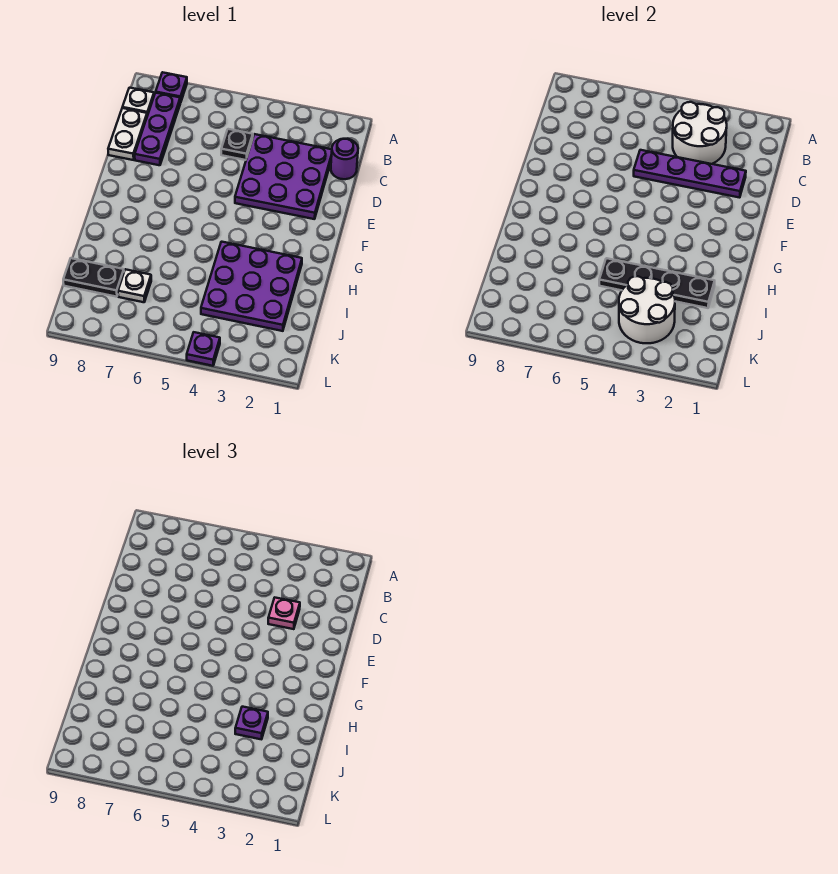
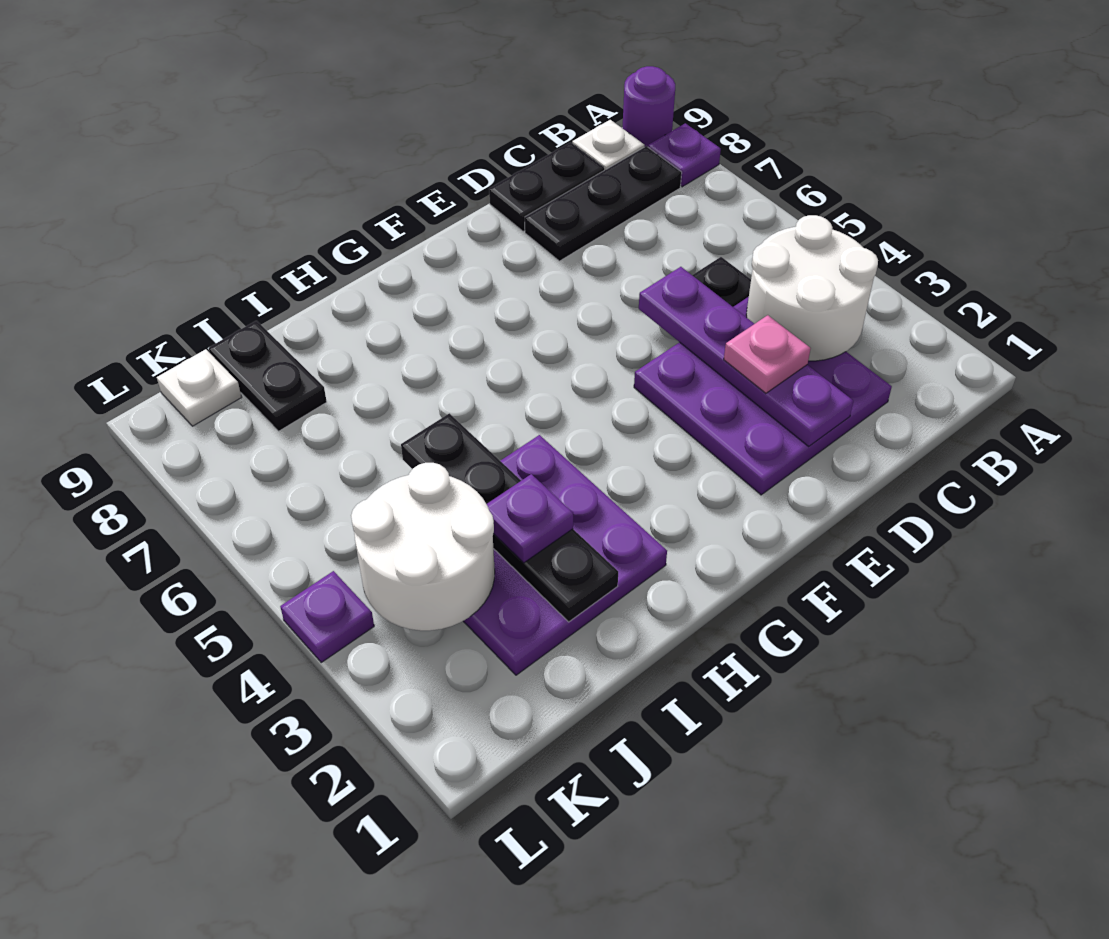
purple plate B8:D8 level 1 -> black plate B8:D8 level 1
purple round brick C1 level 1 -> purple round brick A9 level 1
white plate C9:D9 level 1 -> black plate C9:D9 level 1
white plate J7 level 1 -> white plate K9 level 1

